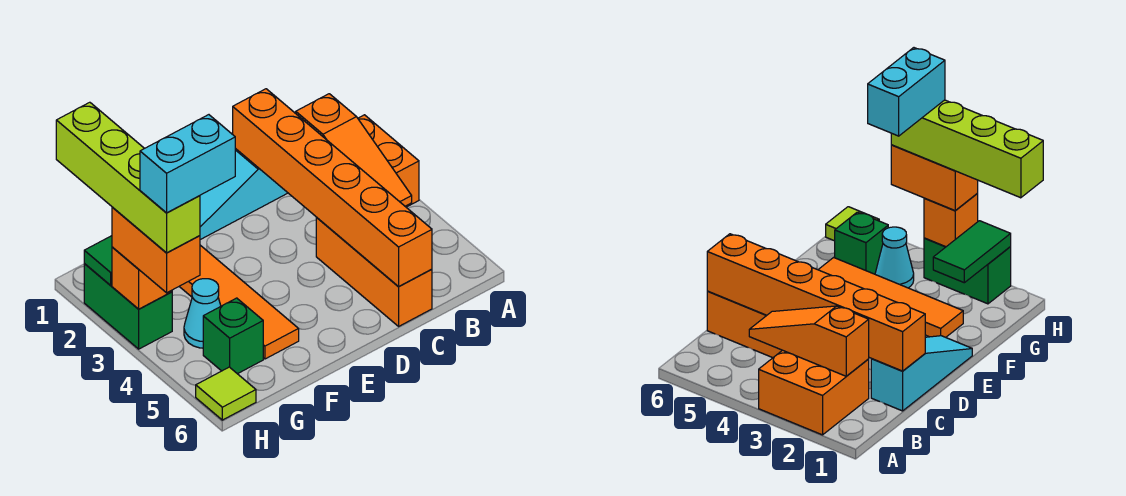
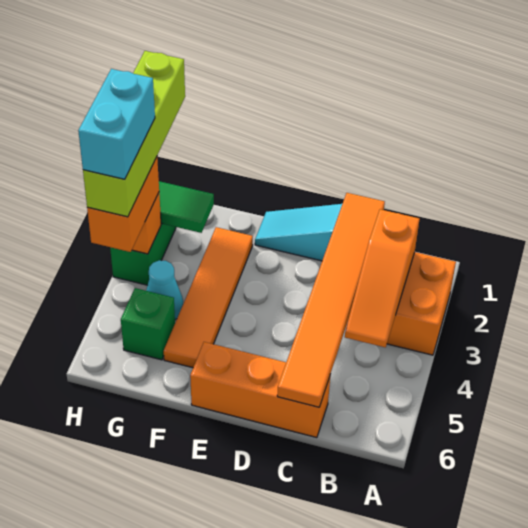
orange brick C1:C6 level 2 -> orange tile C1:C6 level 2
orange brick C4:C6 level 1 -> orange brick C6:E6 level 1
cyan brick G4:H4 level 5 -> cyan brick H3:H4 level 5
lime tile H6 level 1 -> none

